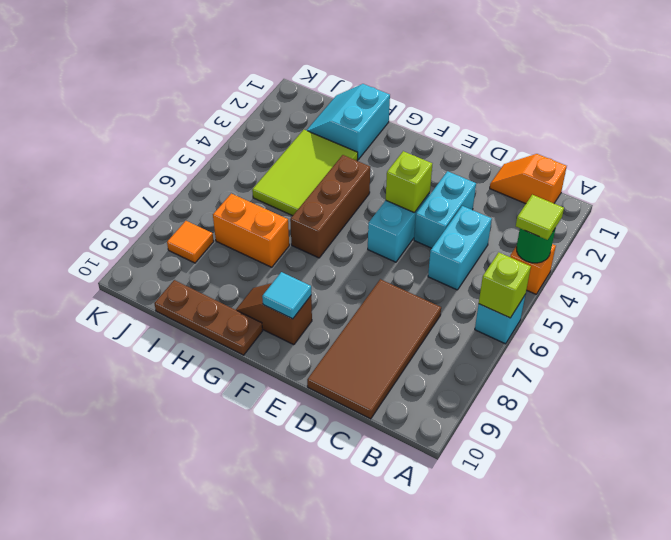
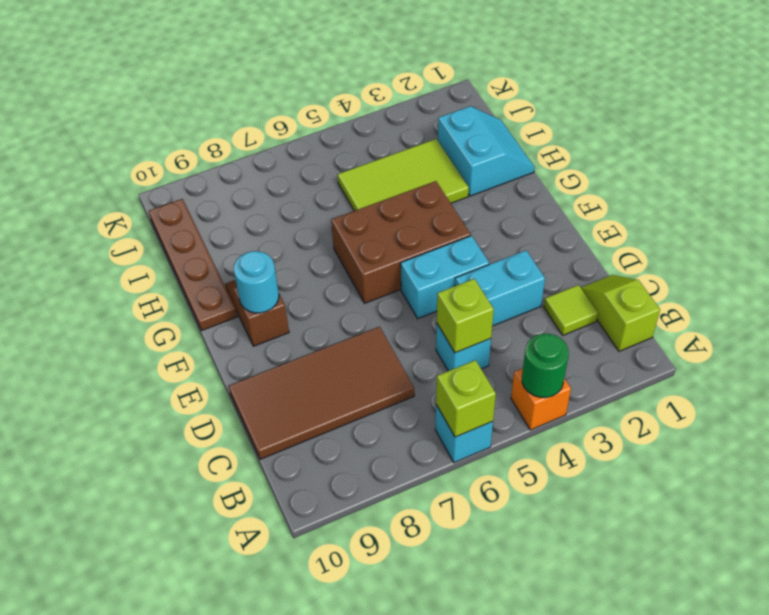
lime tile A4 level 3 -> lime tile C2 level 1
orange slope B1:C1 level 1 top B -> lime slope B1:C1 level 1 top B
cyan brick C4:C5 level 1 -> cyan brick C5 level 1
lime brick E4 level 2 -> lime brick C5 level 2
cyan tile F9 level 2 -> cyan round brick F9 level 2
brown brick G4:G6 level 1 -> brown brick F4:G6 level 1
brown plate G10:I10 level 1 -> brown plate G10:J10 level 1
cyan slope H1:I2 level 1 top H -> cyan slope H1:I2 level 1 top 2
orange brick H7:I7 level 1 -> none
orange tile J8 level 1 -> none

